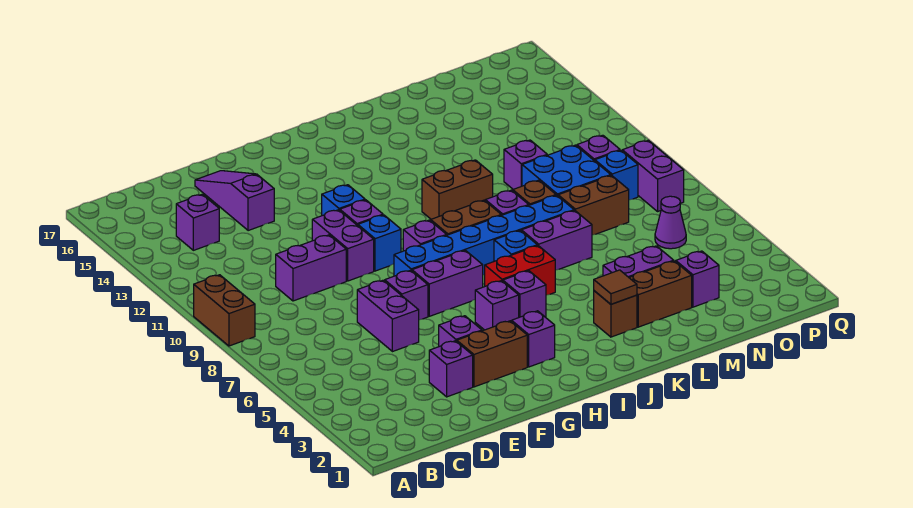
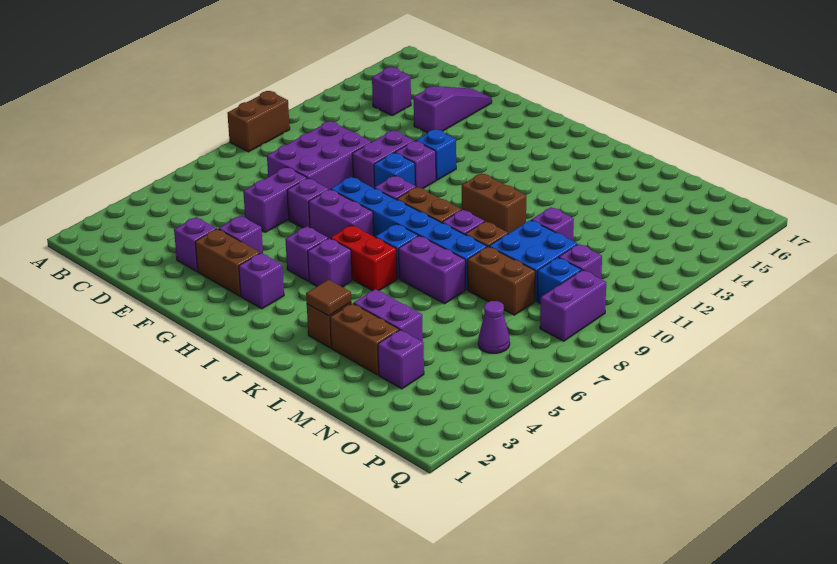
purple brick D10:E10 level 1 -> purple brick D8:E10 level 1

